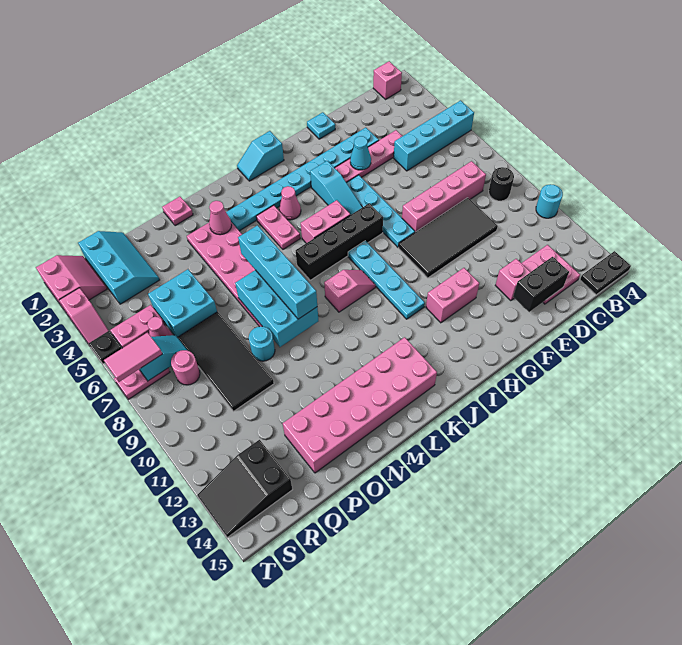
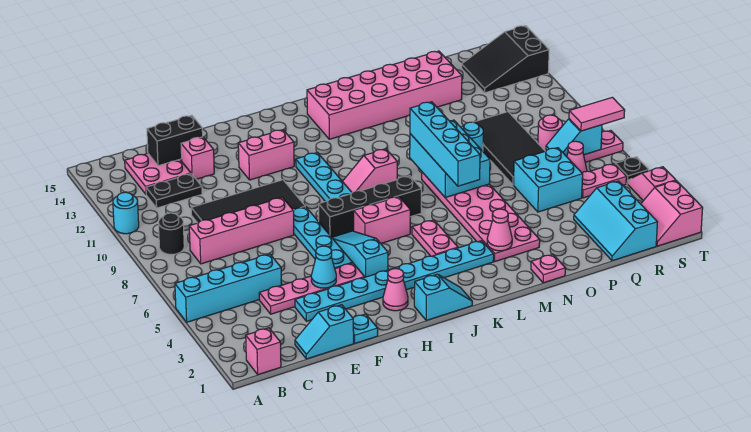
black plate A15:B15 level 1 -> black plate C12:D12 level 1
none -> cyan slope D1:E1 level 1 top E
pink cone J4 level 1 -> pink cone H2 level 1
black slope R13:T14 level 1 top R -> black slope R13:T14 level 1 top T

